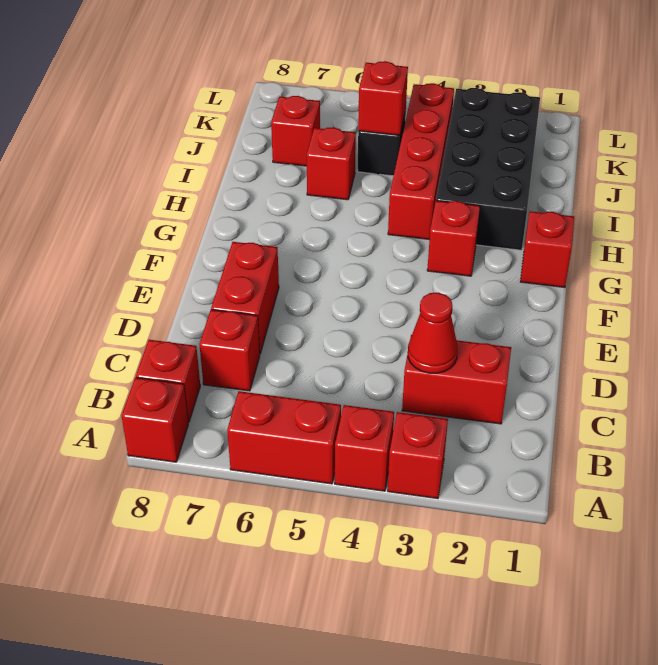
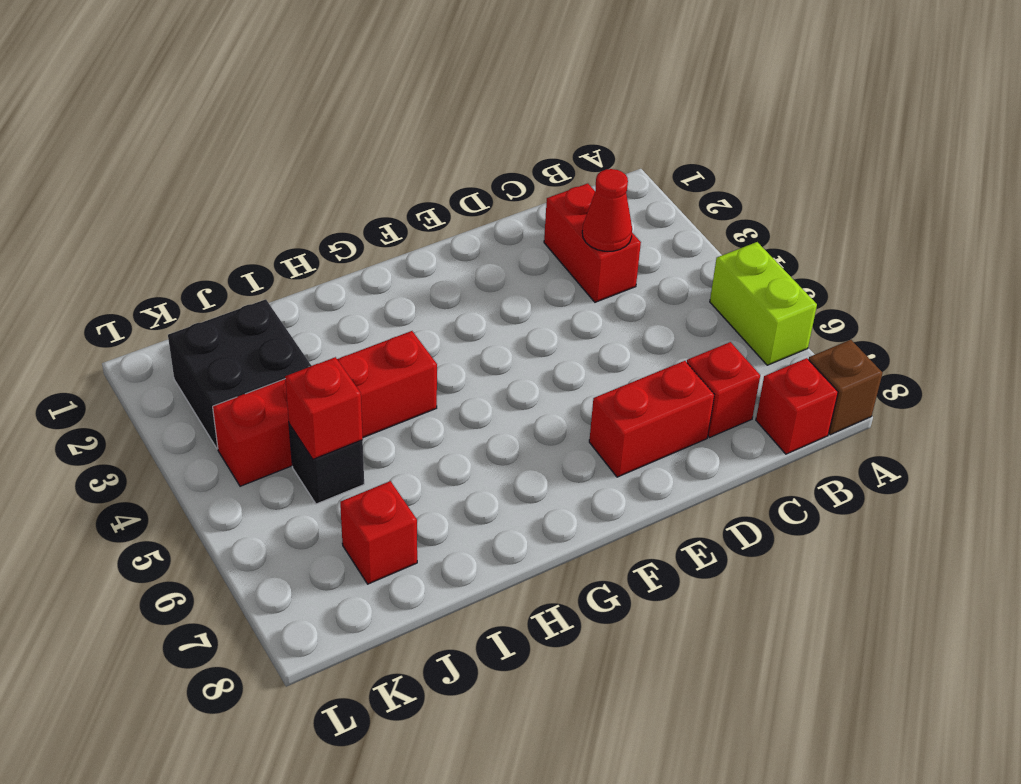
red brick A3 level 1 -> none
red brick A4 level 1 -> none
red brick A5:A6 level 1 -> lime brick A5:A6 level 1
red brick A8 level 1 -> brown brick A8 level 1
red brick G1 level 1 -> none
red brick G3 level 1 -> none
black brick H2:K3 level 1 -> black brick J2:K3 level 1
red brick I6 level 1 -> none

